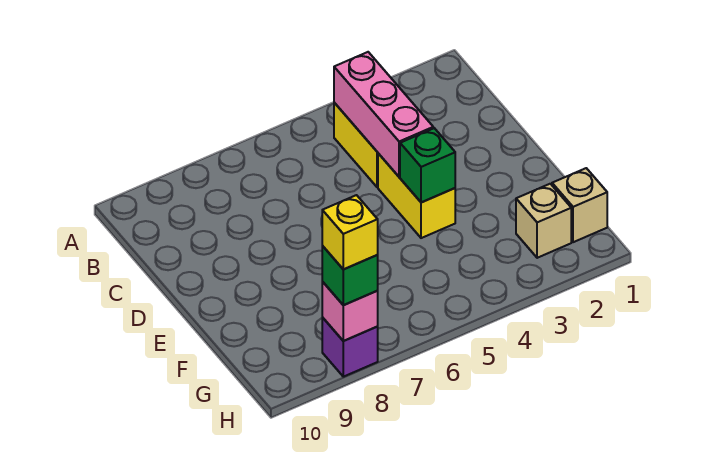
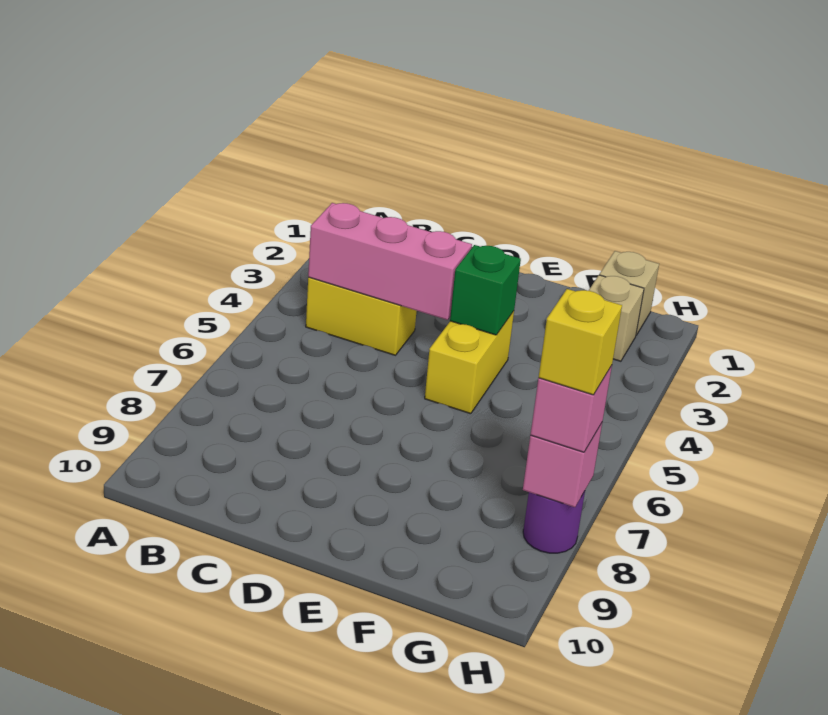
yellow brick D4:E4 level 1 -> yellow brick E4:E5 level 1
purple brick H8 level 1 -> purple round brick H8 level 1
green brick H8 level 3 -> pink brick H8 level 3

